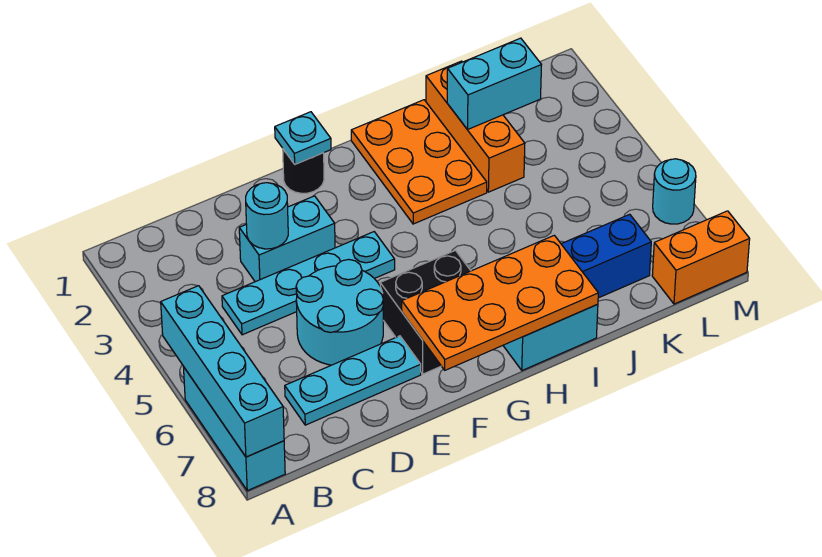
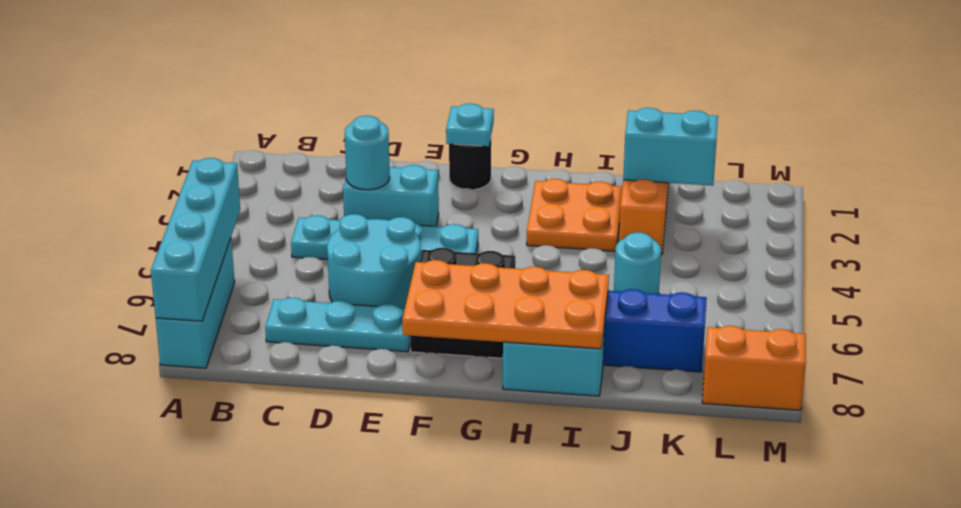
orange plate H1:I3 level 1 -> orange plate H2:I3 level 1
cyan round brick M6 level 1 -> cyan round brick J5 level 1

